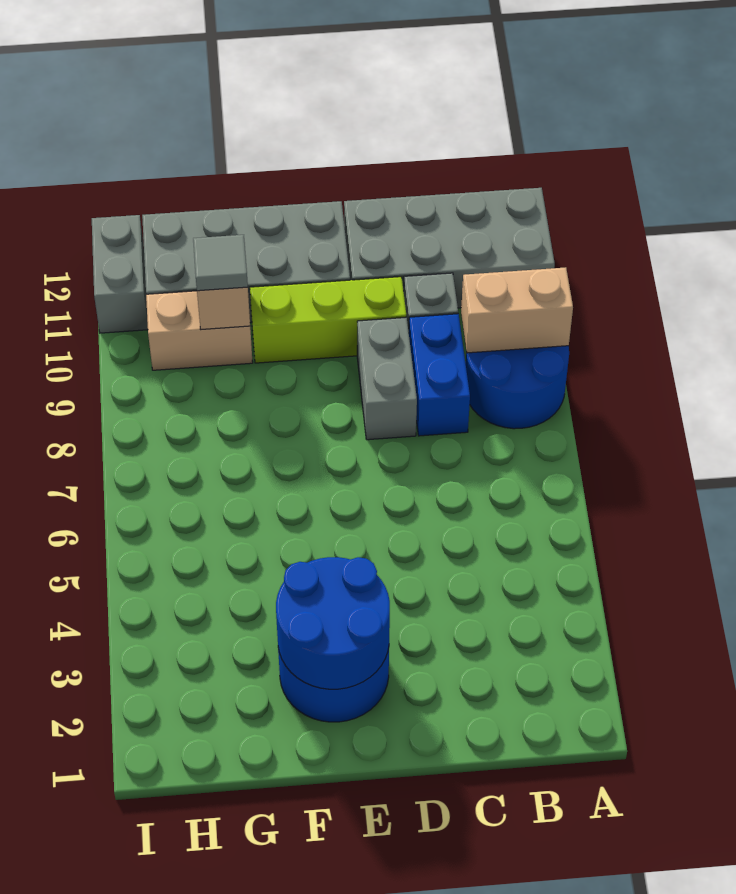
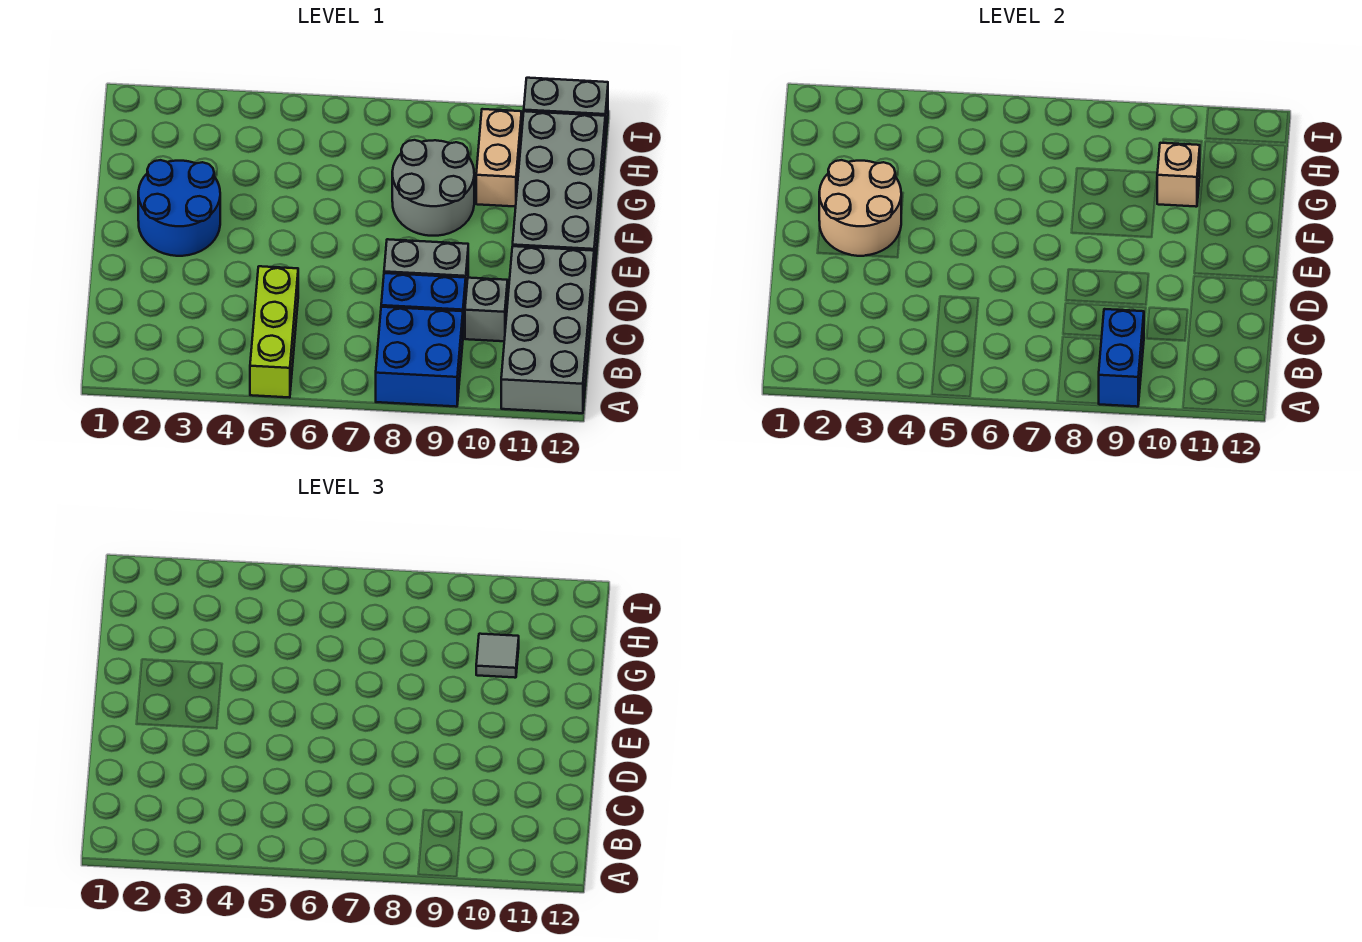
blue round brick A8:B9 level 1 -> blue brick A8:B9 level 1
tan brick A9:B9 level 2 -> blue brick A9:B9 level 2
lime brick D10:F10 level 1 -> lime brick A5:C5 level 1
blue round brick E2:F3 level 2 -> tan round brick E2:F3 level 2
none -> grey round brick F8:G9 level 1

